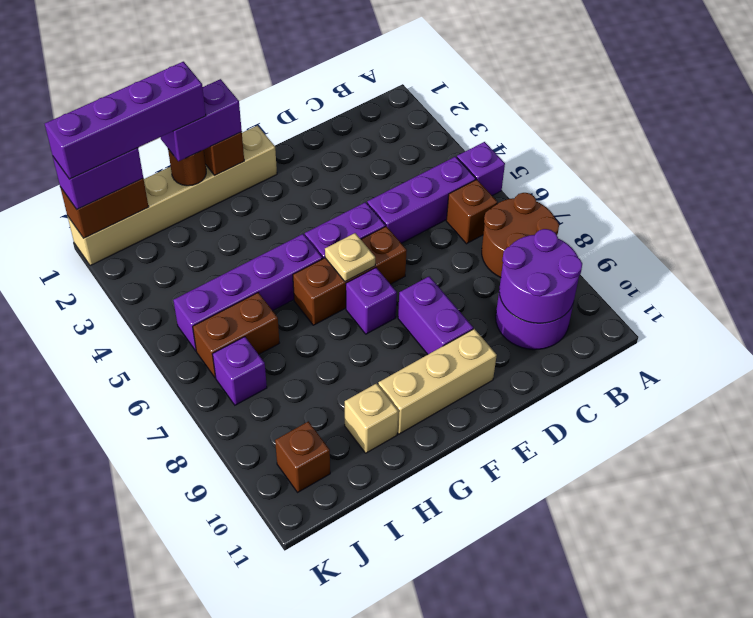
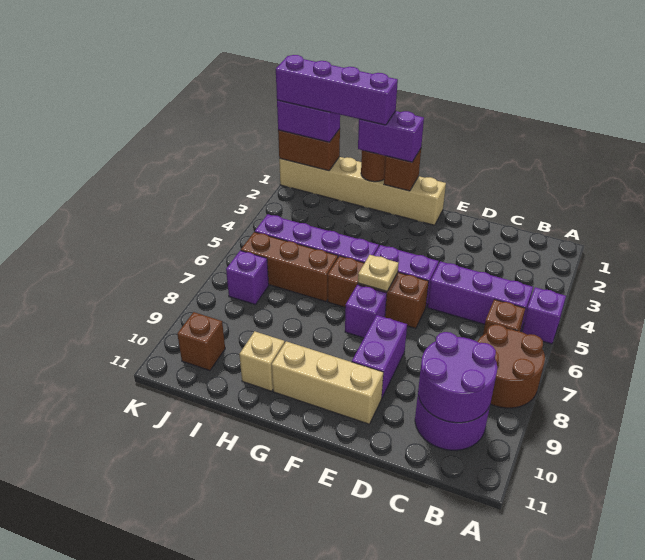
brown brick I6:J6 level 1 -> brown brick H6:J6 level 1

